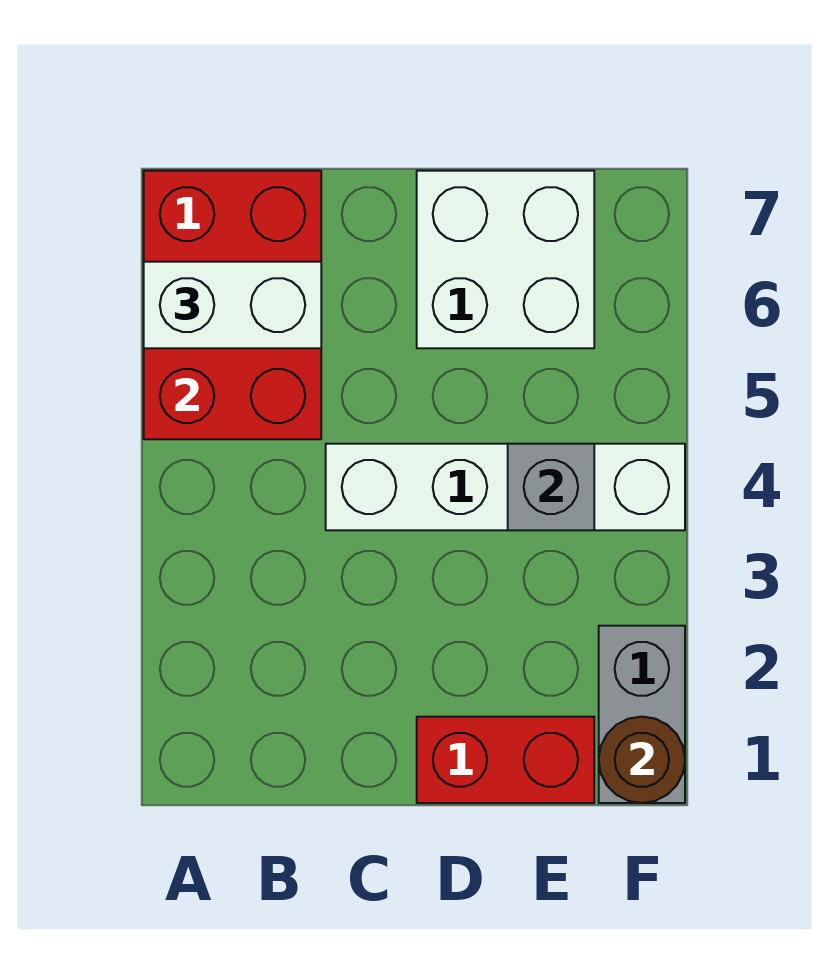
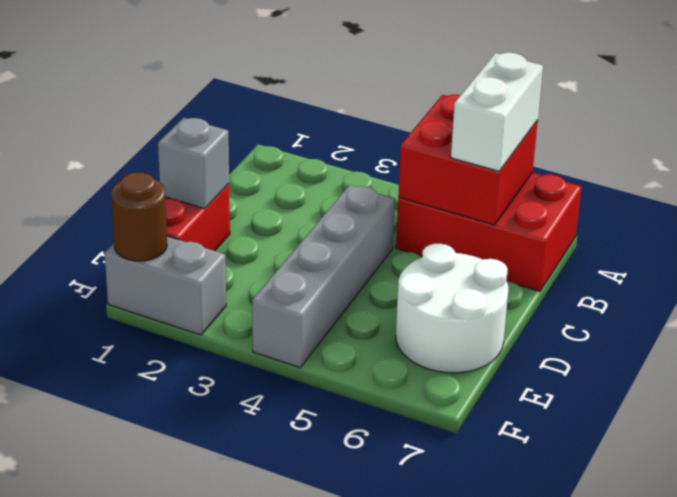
white brick C4:F4 level 1 -> grey brick C4:F4 level 1
white brick D6:E7 level 1 -> white round brick D6:E7 level 1
grey brick E4 level 2 -> grey brick D1 level 2

